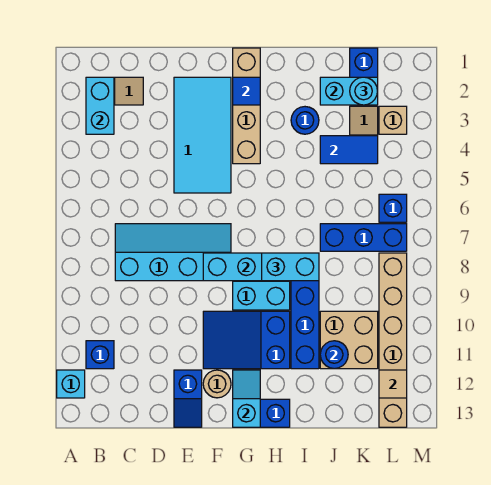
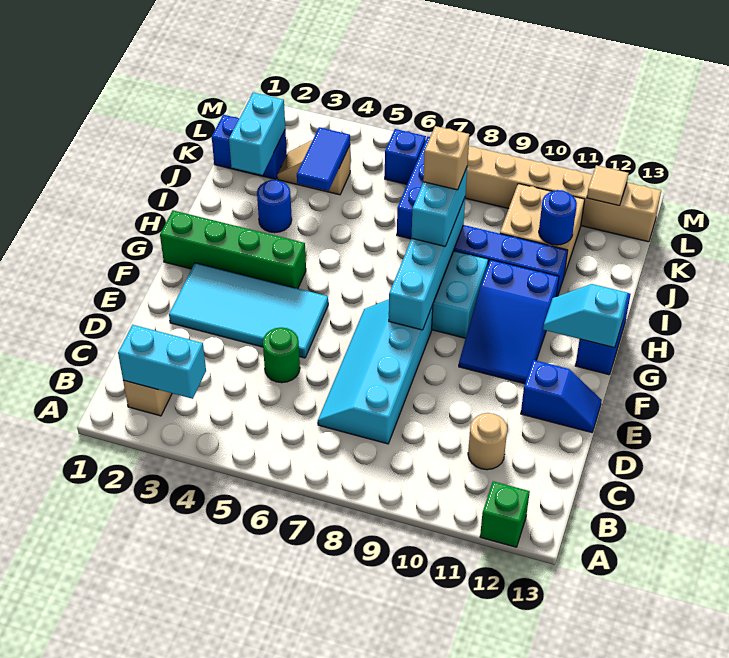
cyan brick A12 level 1 -> green brick A12 level 1
blue brick B11 level 1 -> none
none -> green round brick D5 level 1
tan round brick F12 level 1 -> tan round brick C11 level 1
tan brick G1:G4 level 1 -> green brick G1:G4 level 1
blue tile G2 level 2 -> none
cyan round brick K2 level 3 -> none
tan brick L3 level 1 -> tan brick I8 level 4

